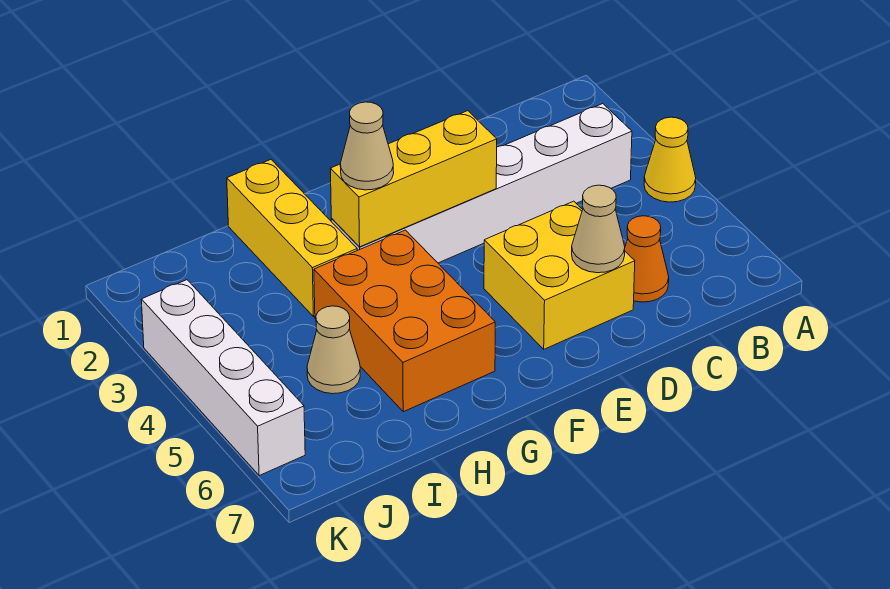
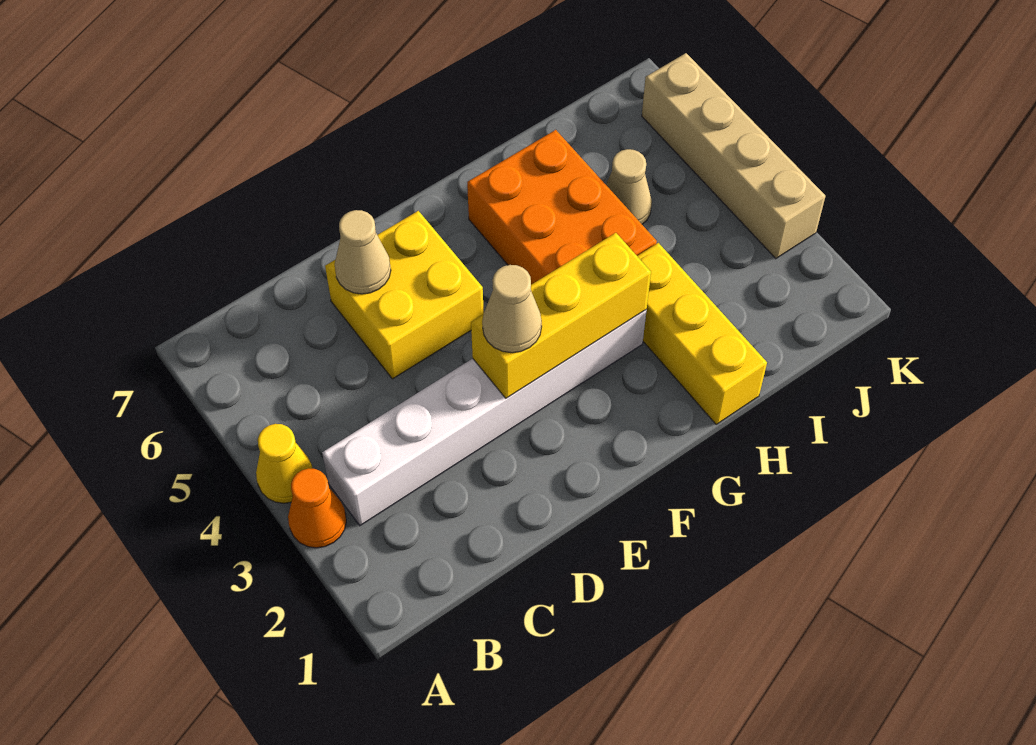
orange cone C6 level 1 -> orange cone A3 level 1
tan cone G3 level 3 -> tan cone E3 level 3
white brick K3:K6 level 1 -> tan brick K3:K6 level 1

